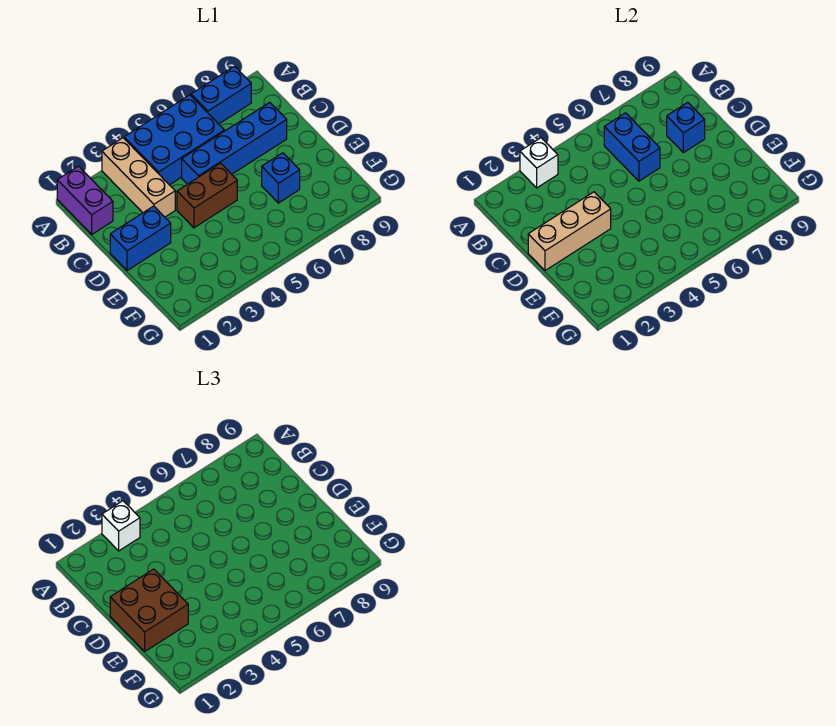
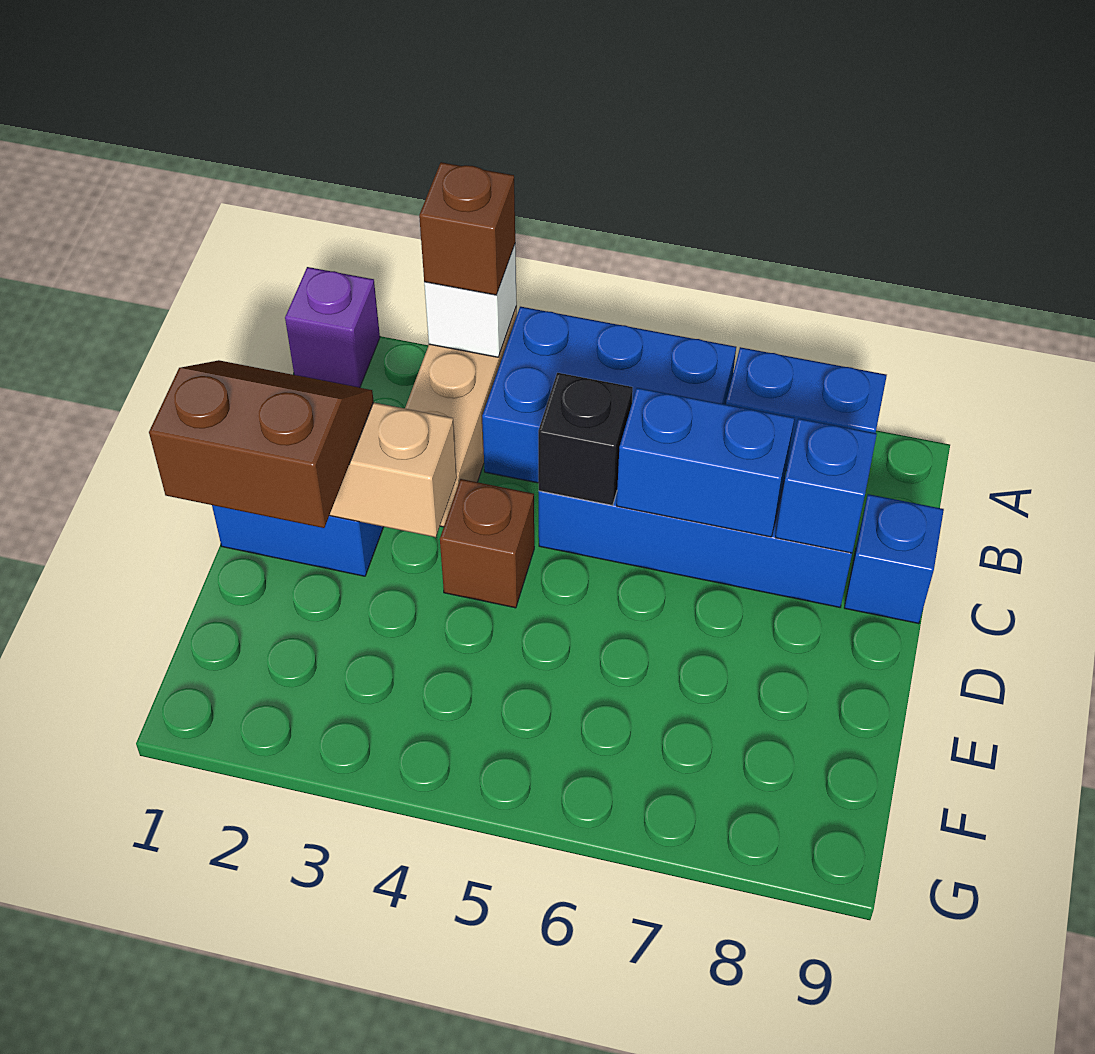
purple brick A1:B1 level 1 -> purple brick A1 level 1
white brick A3 level 3 -> brown brick A3 level 3
blue brick B6:C6 level 2 -> blue brick C6:C7 level 2
none -> black brick C5 level 2
brown brick D1:E2 level 3 -> brown slope D1:E2 level 3 top E
brown brick D4:D5 level 1 -> brown brick D4 level 1
blue brick E7 level 1 -> blue brick C9 level 1

